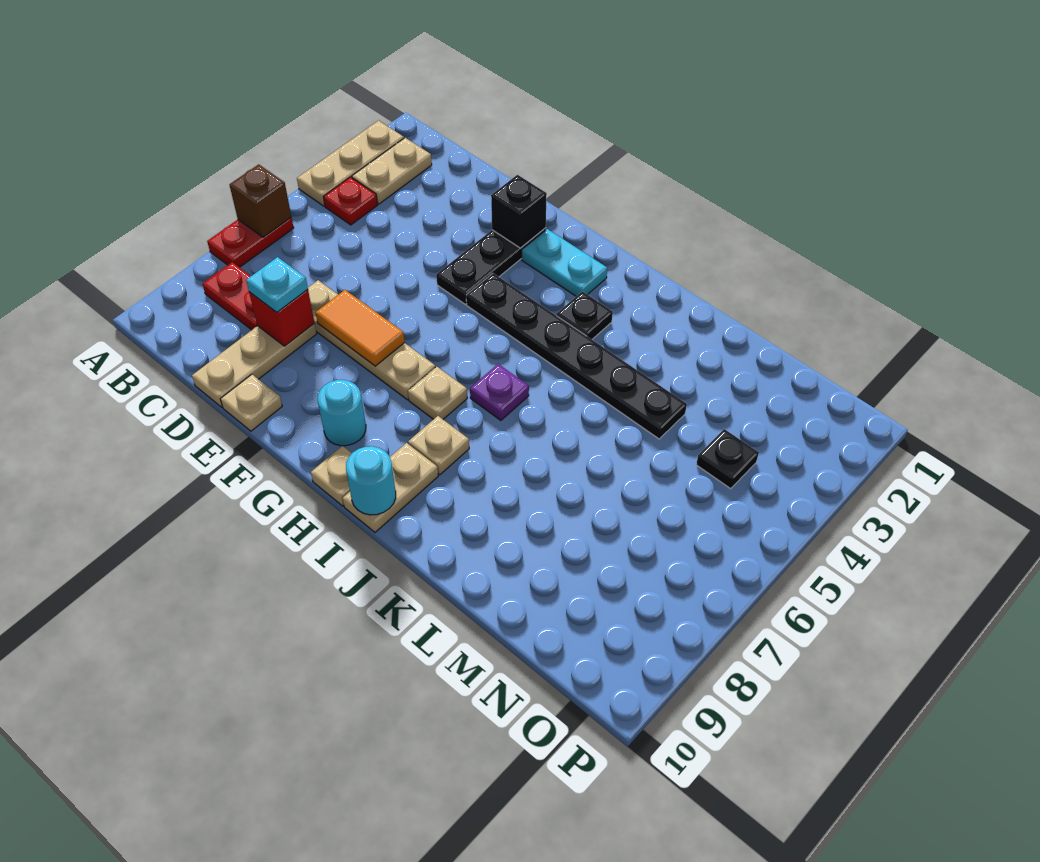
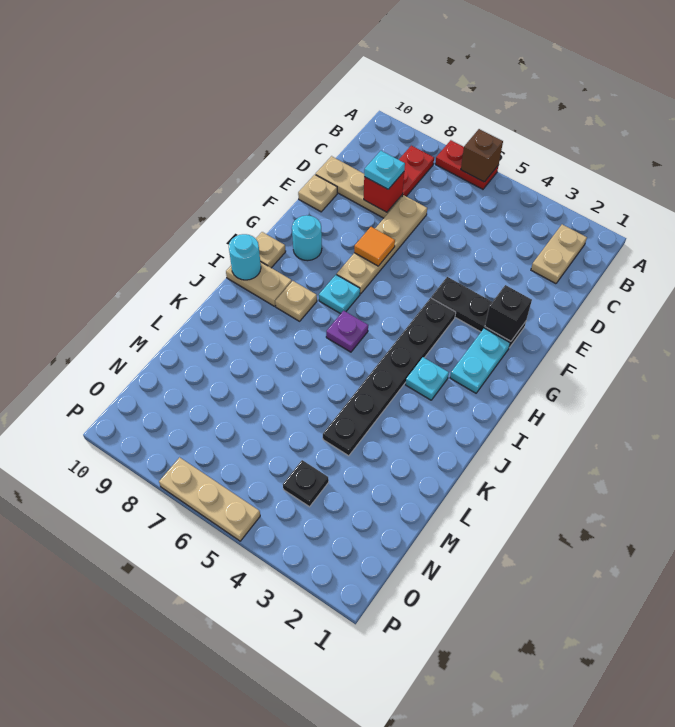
tan plate A2:A4 level 1 -> tan plate P5:P7 level 1
tan plate B2:B3 level 1 -> tan plate B2:C2 level 1
red plate B4 level 1 -> none
orange tile E7:F7 level 2 -> orange tile F7 level 2
tan plate H7 level 1 -> cyan plate H7 level 1
black plate I3 level 1 -> cyan plate I3 level 1

